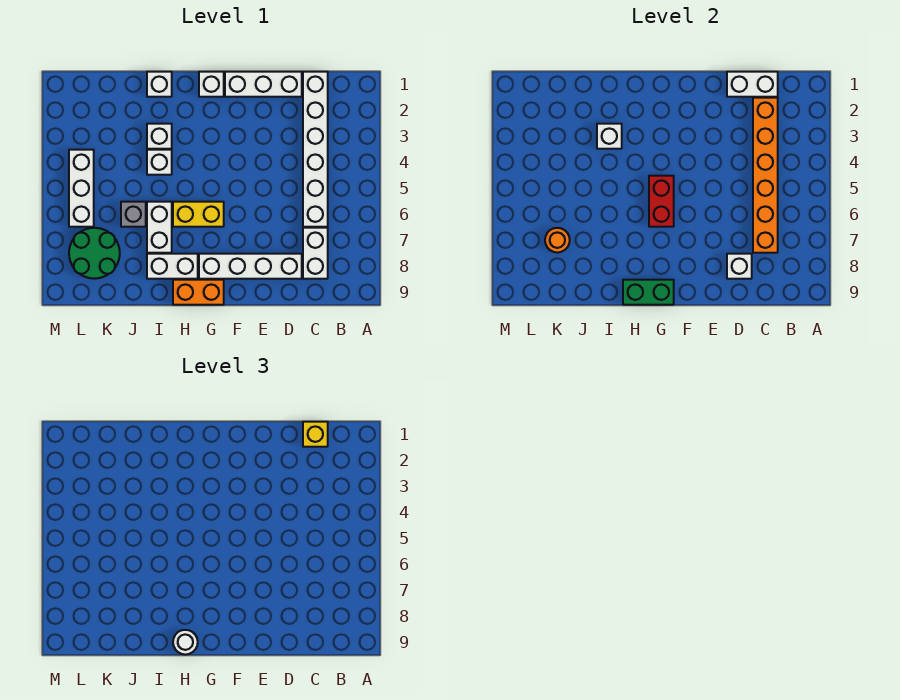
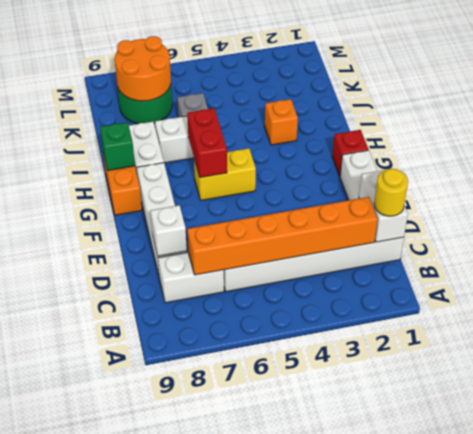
yellow brick C1 level 3 -> yellow round brick C1 level 3
white brick G1 level 1 -> red brick G1 level 1
red brick G5:G6 level 2 -> red brick G6:H6 level 2
yellow brick G6:H6 level 1 -> yellow brick G5:G6 level 1
green brick G9:H9 level 2 -> green brick H9 level 2
white round brick H9 level 3 -> none
white brick I1 level 1 -> none
white brick I3 level 1 -> orange brick I3 level 1
white brick I3 level 2 -> none
white brick I4 level 1 -> none
orange round brick K7 level 2 -> orange round brick K7:L8 level 2
white brick L4:L6 level 1 -> none

